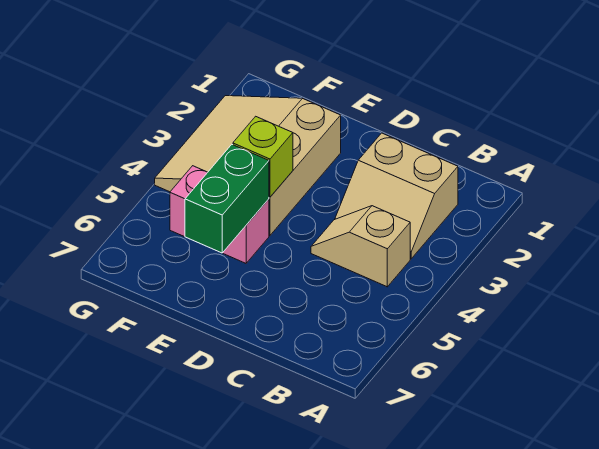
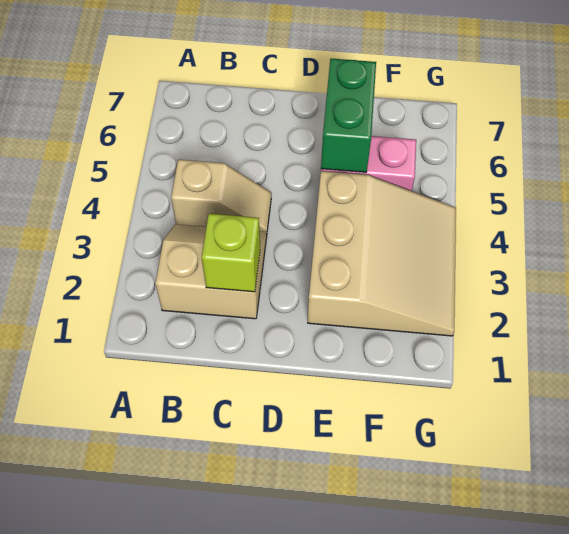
lime brick E4 level 2 -> lime brick C2 level 2

